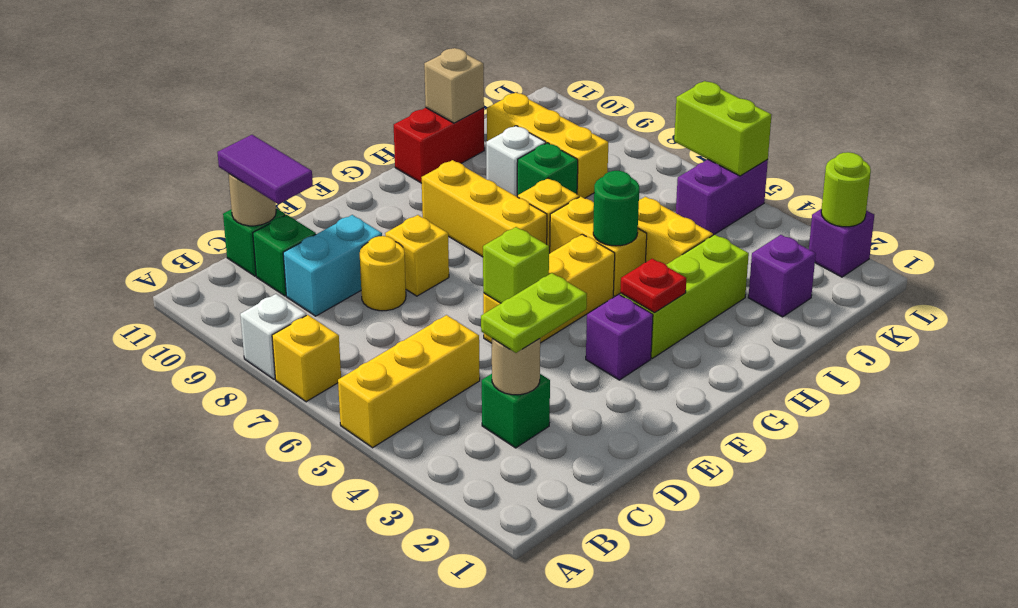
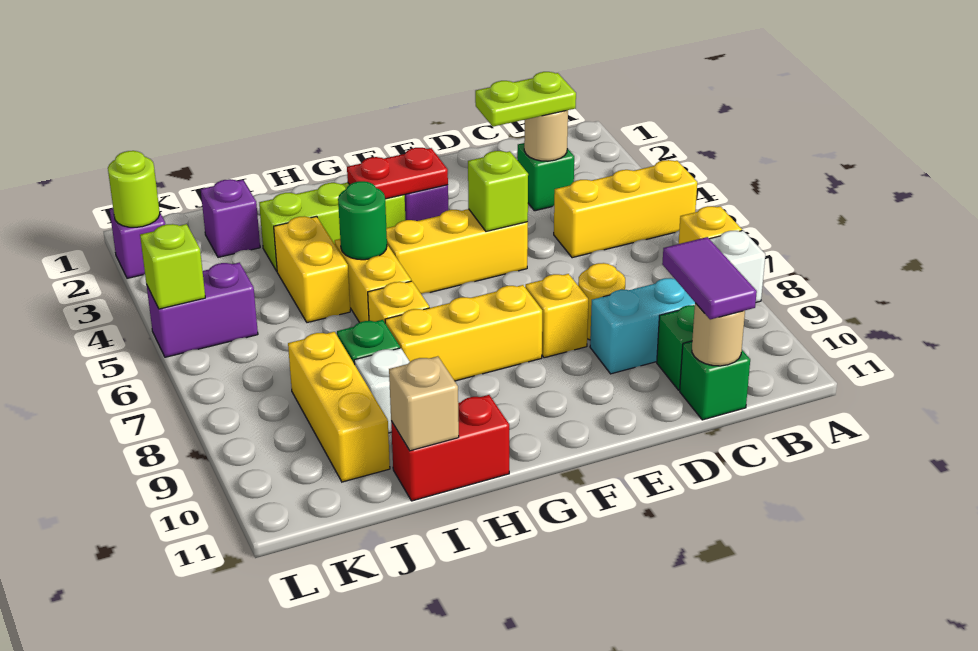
red plate G3 level 2 -> red plate F3:G3 level 2
yellow brick G7:G9 level 1 -> yellow brick F8:H8 level 1
lime brick L5:L6 level 2 -> lime brick L5 level 2

